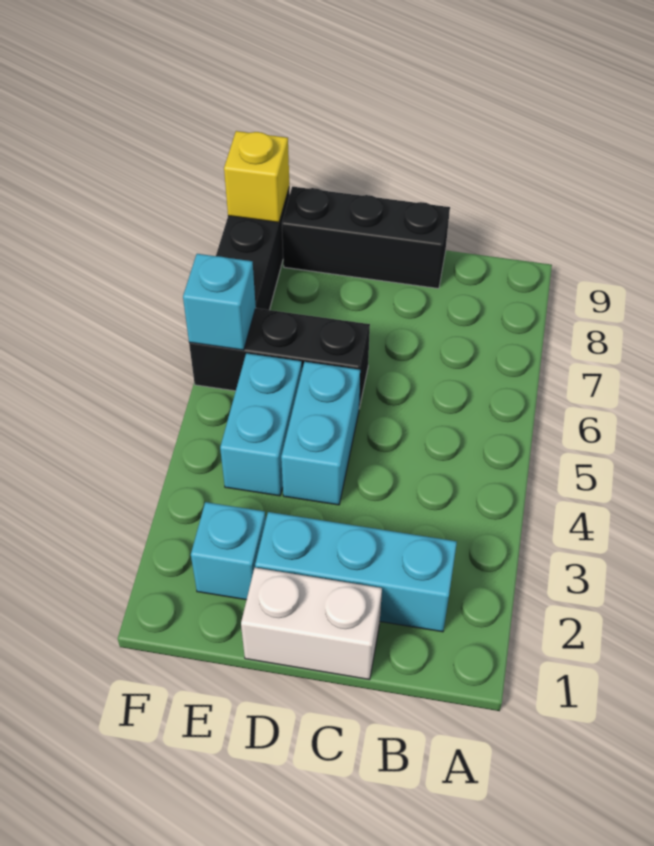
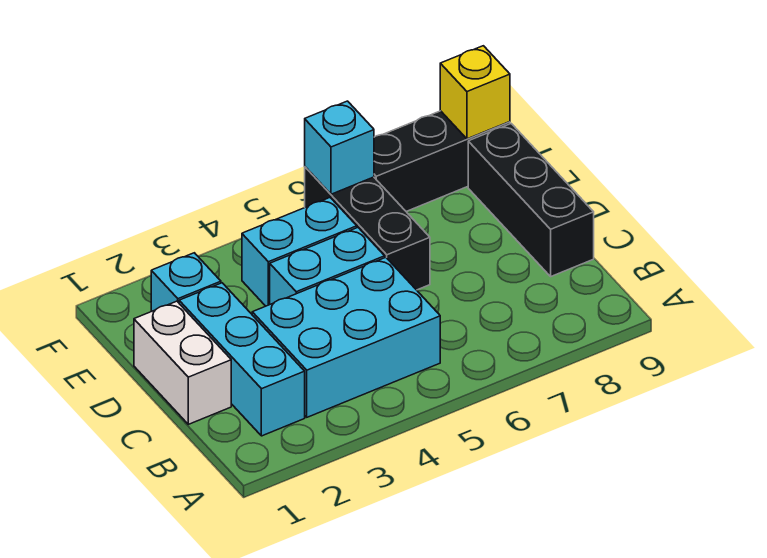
none -> cyan brick B3:C5 level 1

